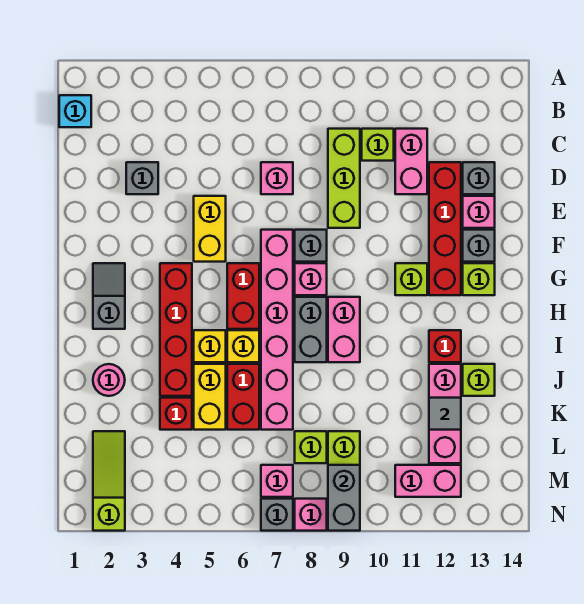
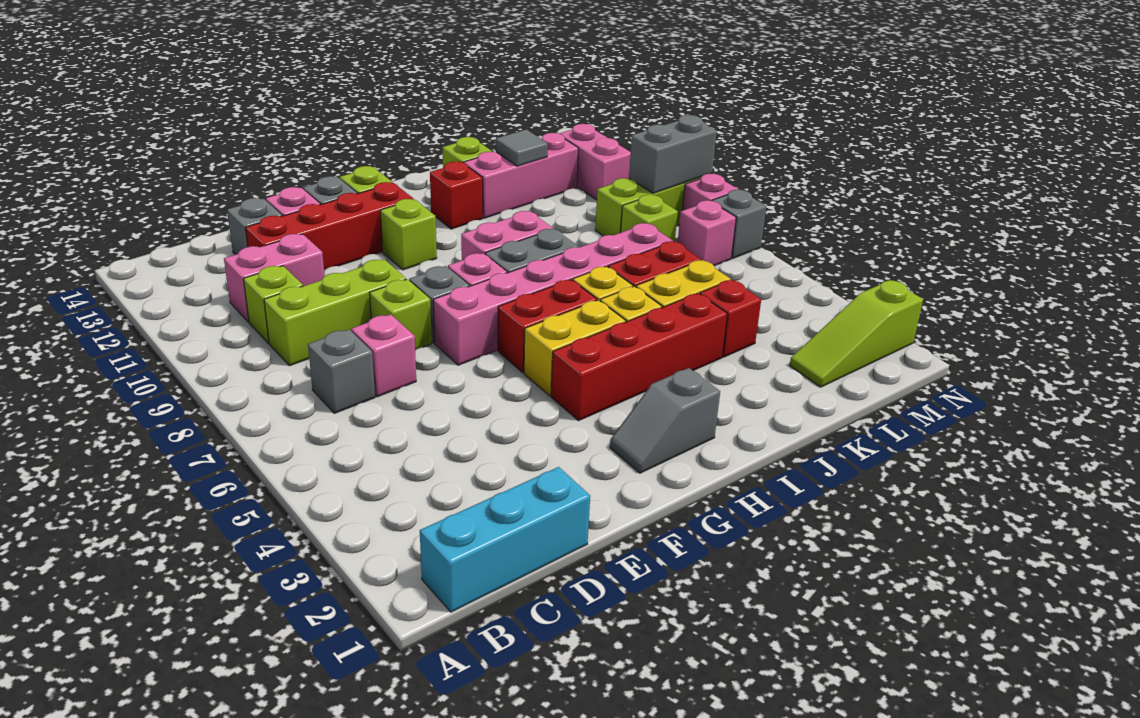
cyan brick B1 level 1 -> cyan brick B1:D1 level 1
grey brick D3 level 1 -> grey brick C7 level 1
yellow brick E5:F5 level 1 -> yellow brick G5:H5 level 1
none -> lime brick E8 level 1
pink round brick J2 level 1 -> none

